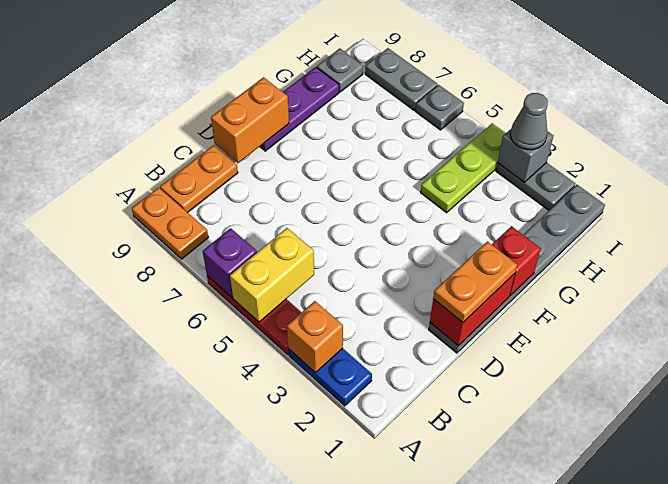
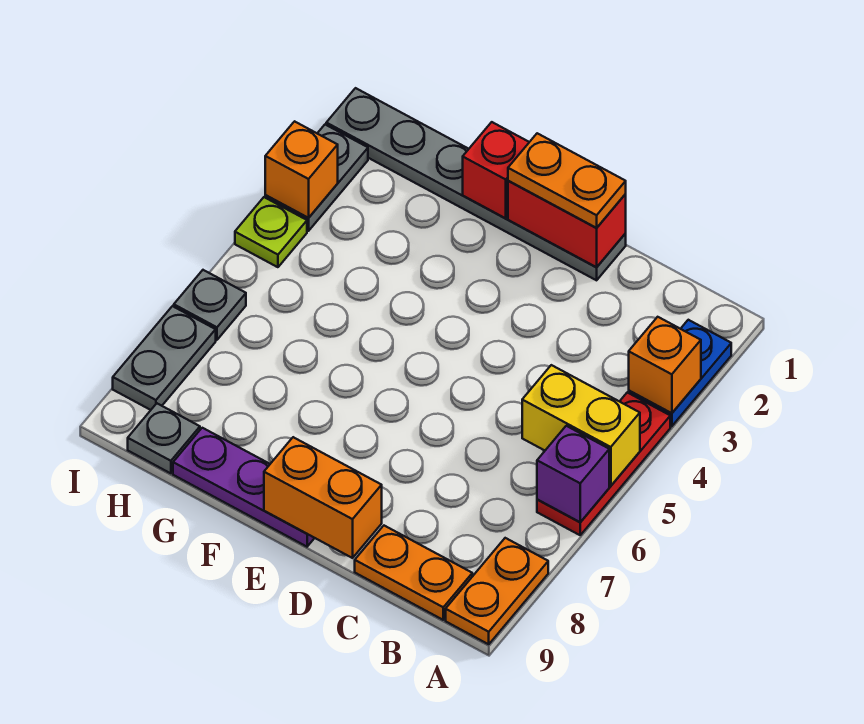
lime plate G4:I4 level 1 -> lime plate I4 level 1
grey brick I3 level 2 -> orange brick I3 level 2
grey cone I3 level 3 -> none

